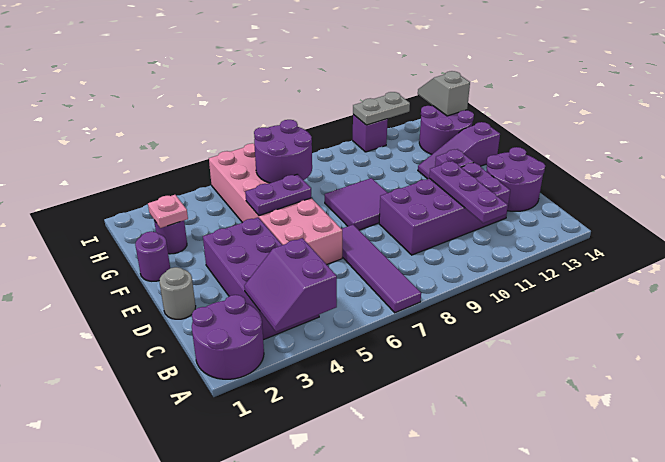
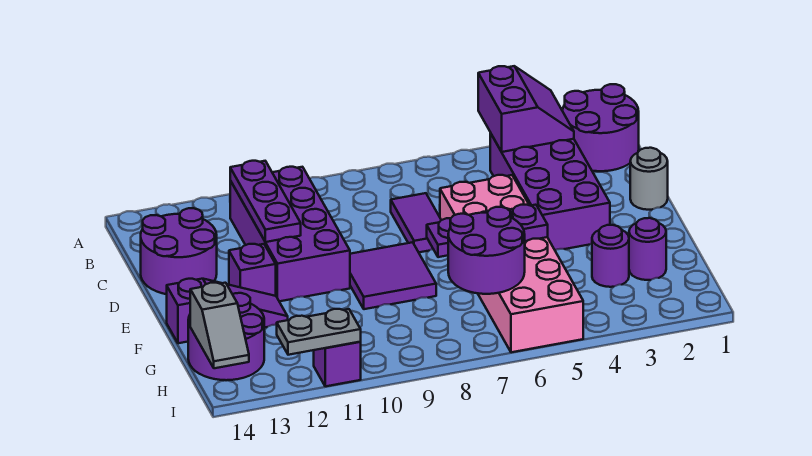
purple tile A7:D7 level 1 -> purple tile C7:D7 level 1
purple brick C9:D12 level 1 -> purple brick B10:E11 level 1
purple round brick F1 level 1 -> purple round brick G3 level 1
purple plate F5:F6 level 2 -> purple plate F5:F7 level 2
pink plate G2 level 2 -> none

